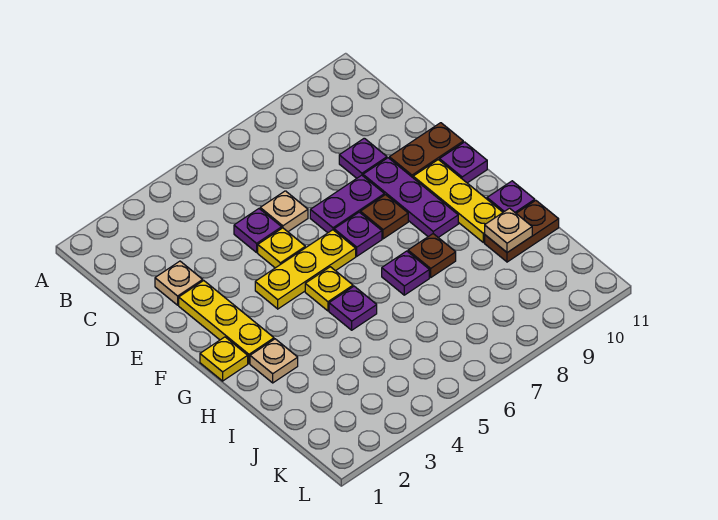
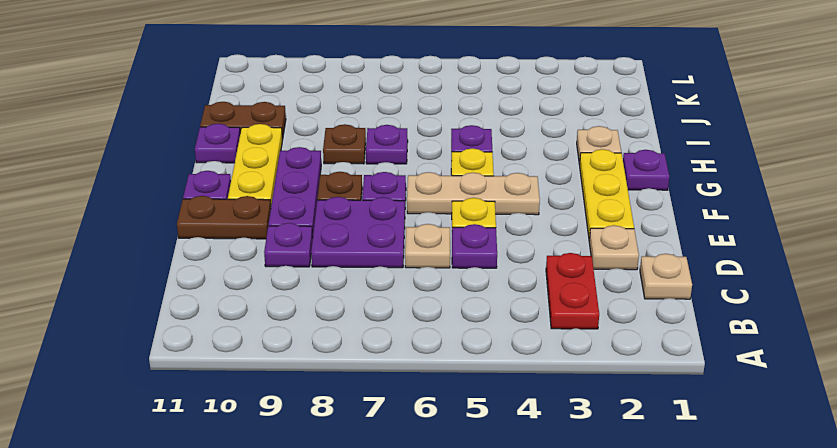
none -> red plate B3:C3 level 1
purple plate E7:E8 level 1 -> purple plate D7:E8 level 1
yellow plate F4:F6 level 1 -> tan plate F4:F6 level 1
yellow plate G1 level 1 -> purple plate G1 level 1
tan plate I10 level 2 -> tan plate C1 level 1

